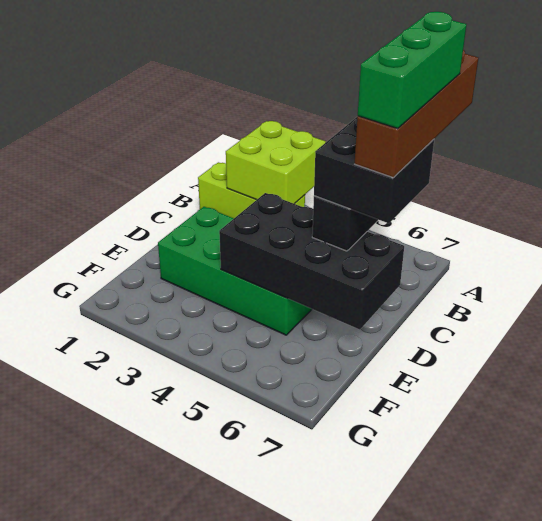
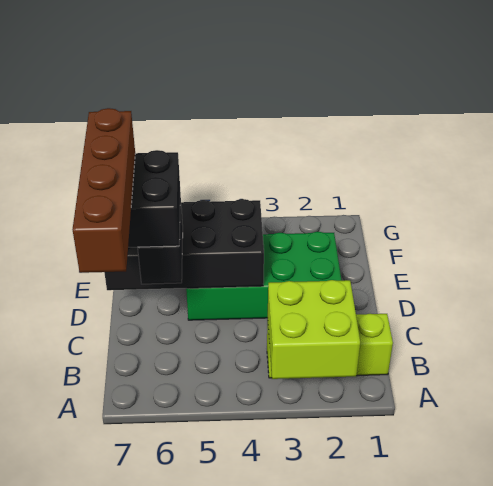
green brick B7:D7 level 6 -> none

